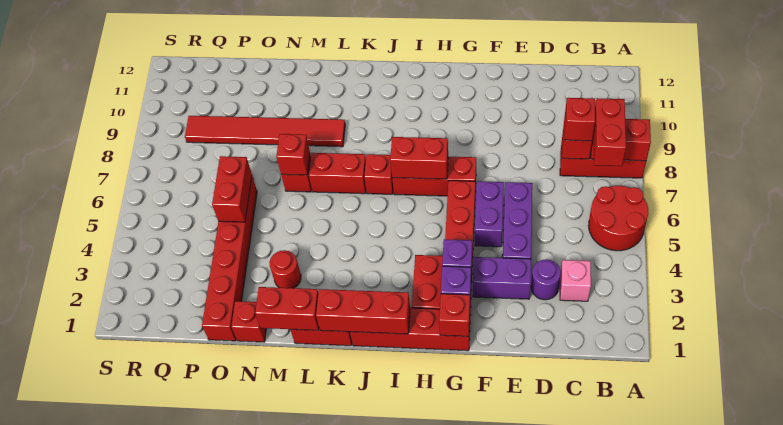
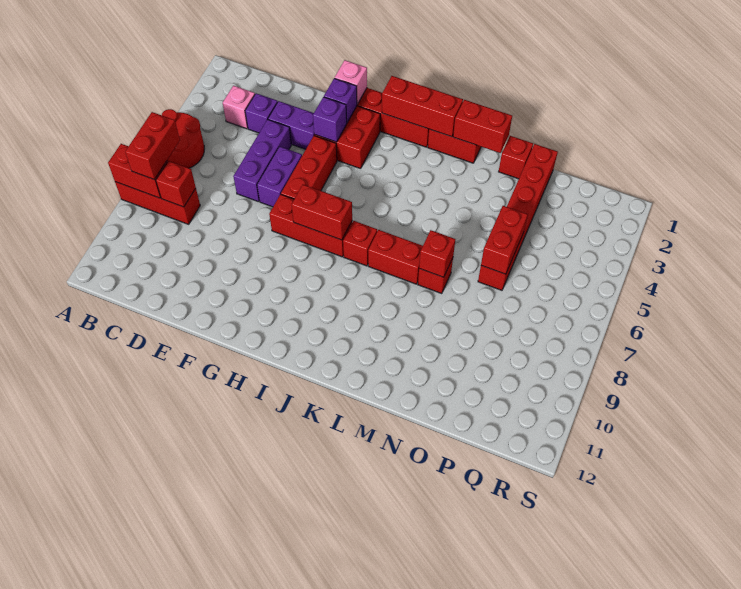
red brick C8 level 3 -> none
purple round brick D3 level 1 -> purple brick D3 level 1
red brick G1 level 2 -> pink brick G1 level 2
red tile L9:Q9 level 1 -> none
red round brick M3 level 1 -> none

